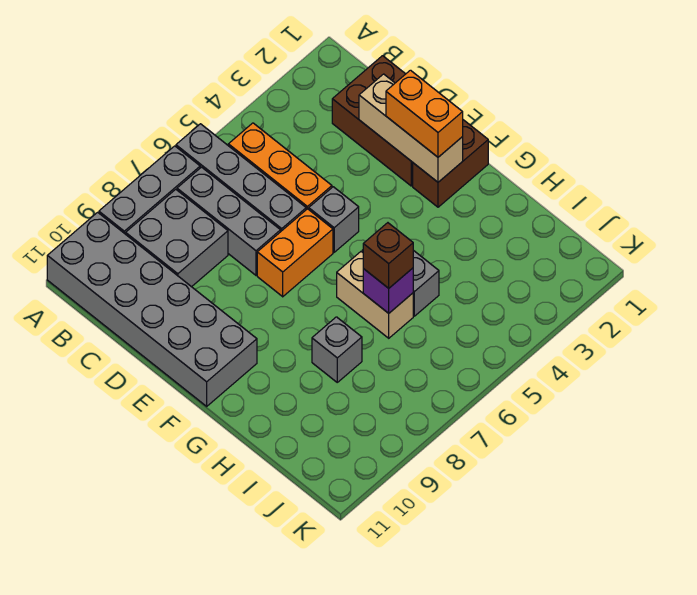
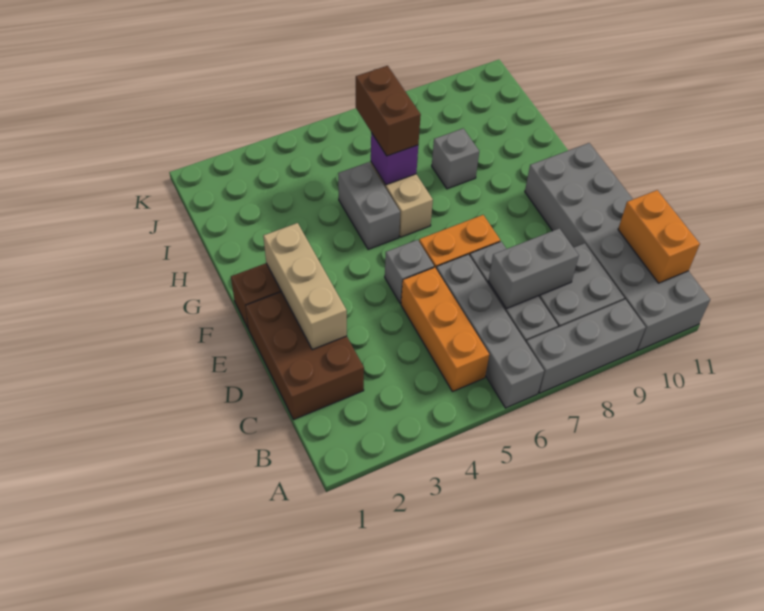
none -> grey brick C7:C8 level 2
orange brick E2:F2 level 3 -> orange brick B11:C11 level 2
brown brick H6 level 3 -> brown brick H6:I6 level 3

